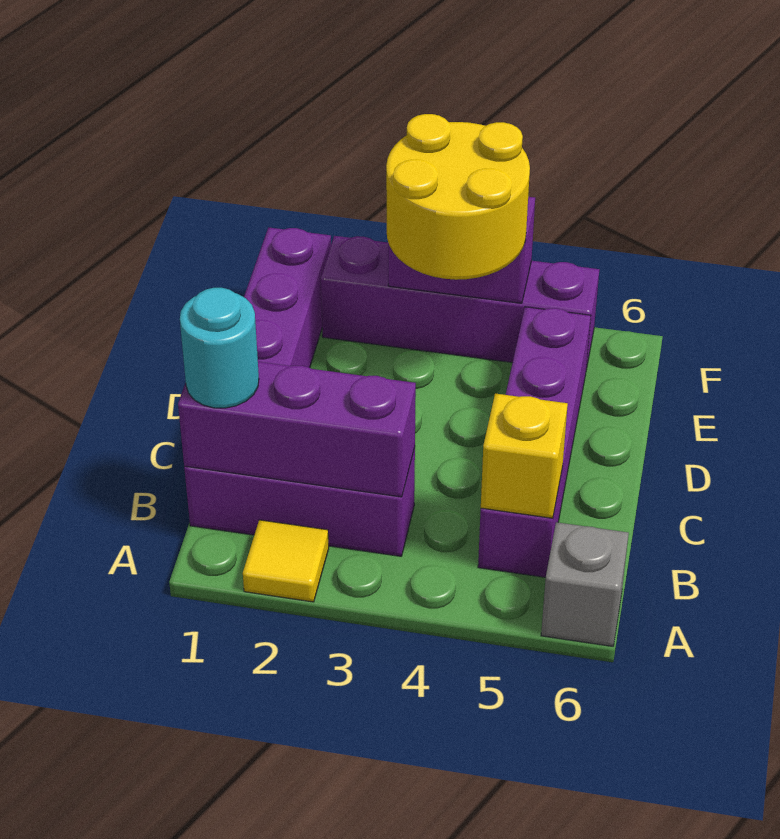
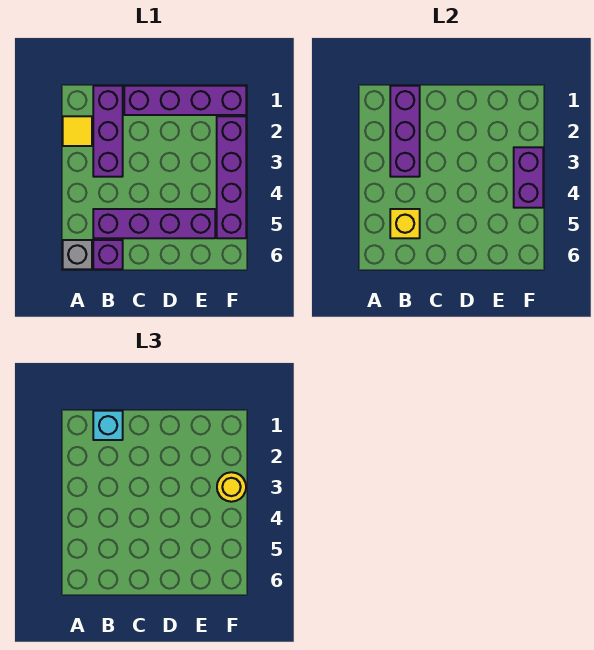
cyan round brick B1 level 3 -> cyan brick B1 level 3
none -> purple brick B6 level 1
yellow round brick E3:F4 level 3 -> yellow round brick F3 level 3

